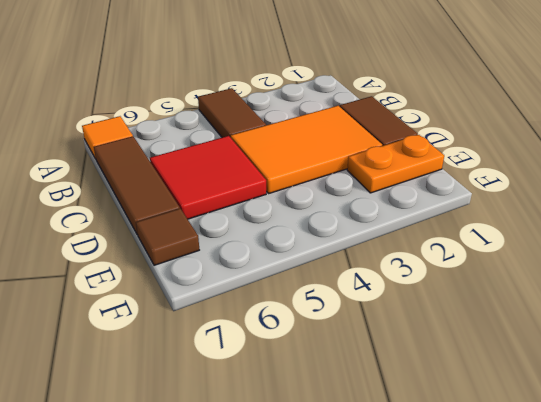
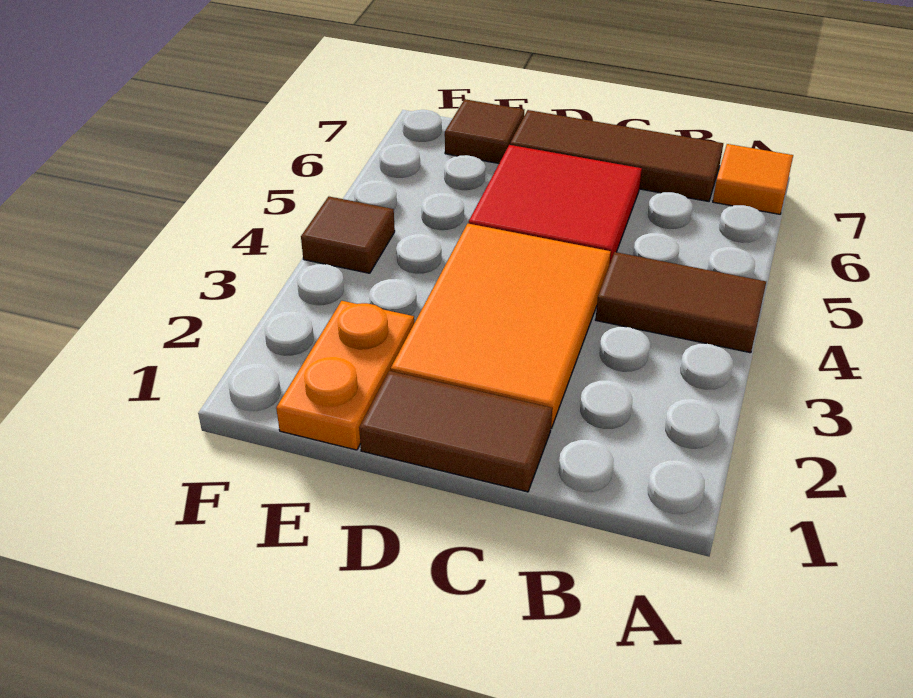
none -> brown tile F4 level 1

